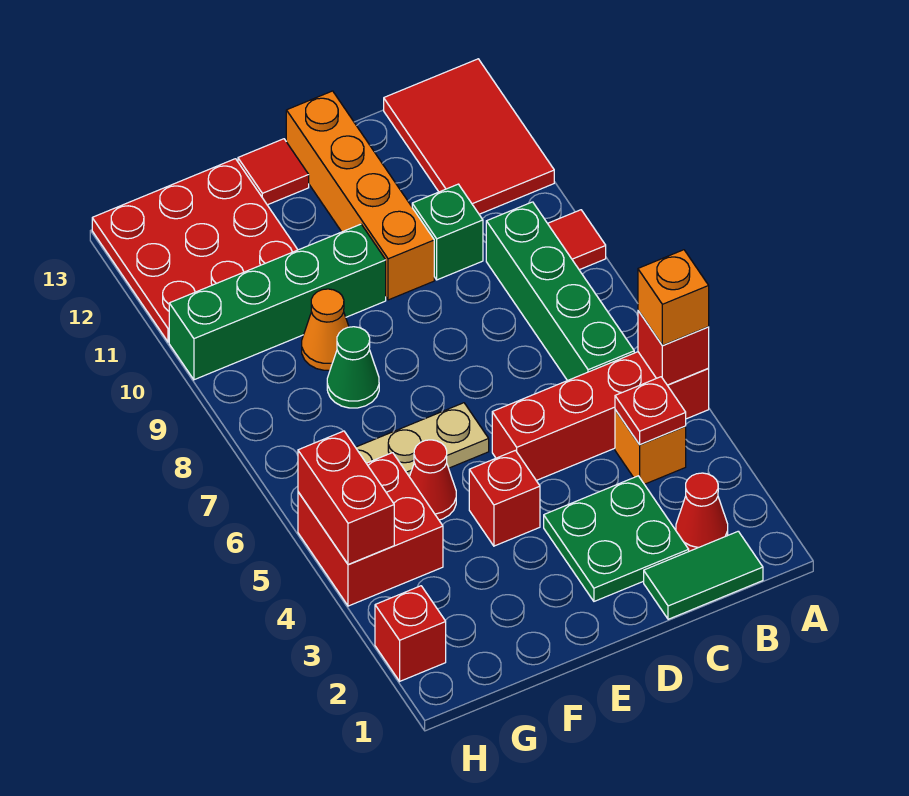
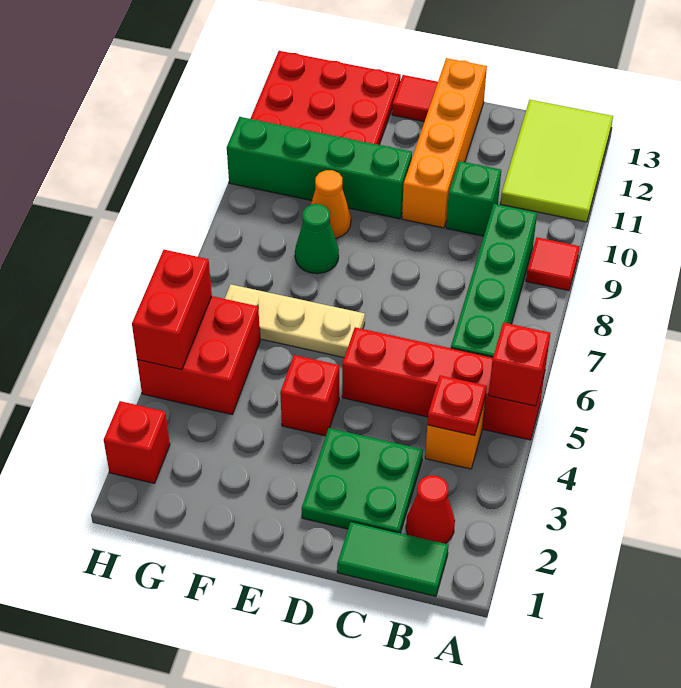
orange brick A5 level 3 -> none
red tile A11:B13 level 1 -> lime tile A11:B13 level 1
red cone F5 level 1 -> none

